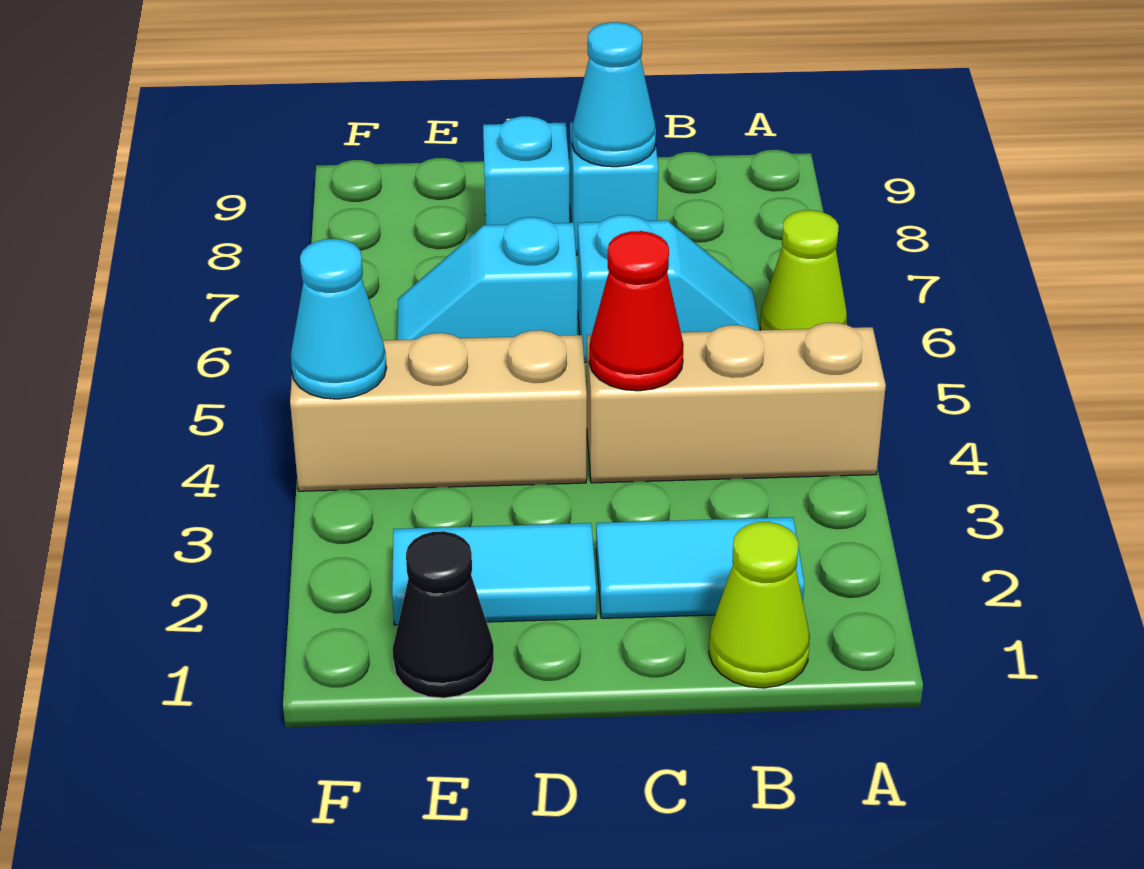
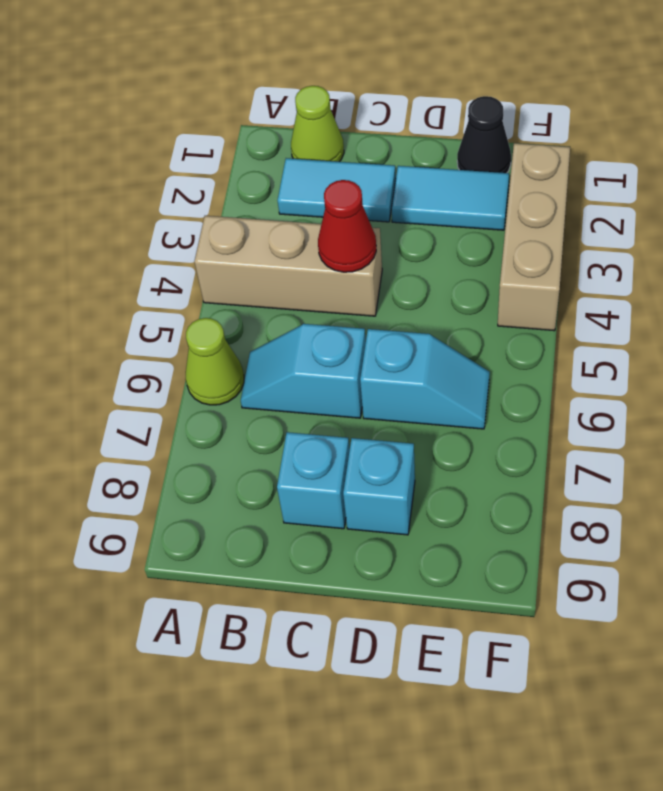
cyan cone C8 level 2 -> none
tan brick D4:F4 level 1 -> tan brick F2:F4 level 1
cyan cone F4 level 2 -> none

